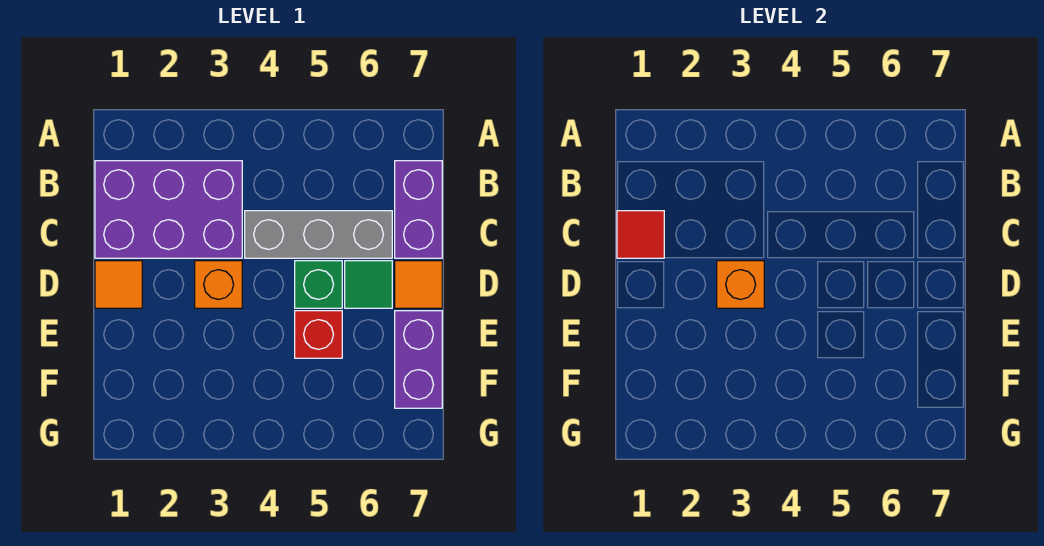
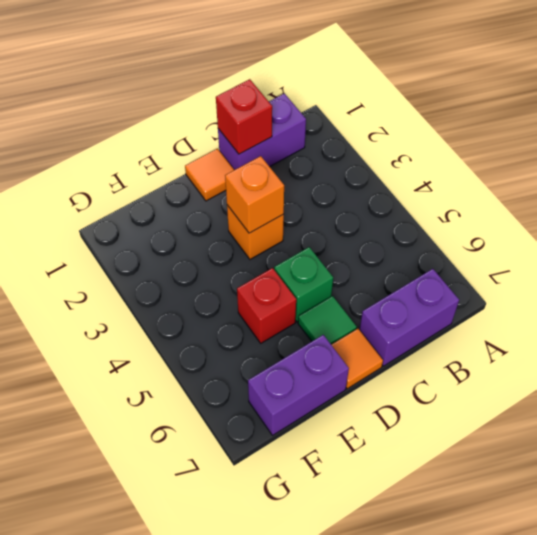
purple brick B1:C3 level 1 -> purple brick B1:C1 level 1
red tile C1 level 2 -> red brick C1 level 2
grey brick C4:C6 level 1 -> none

